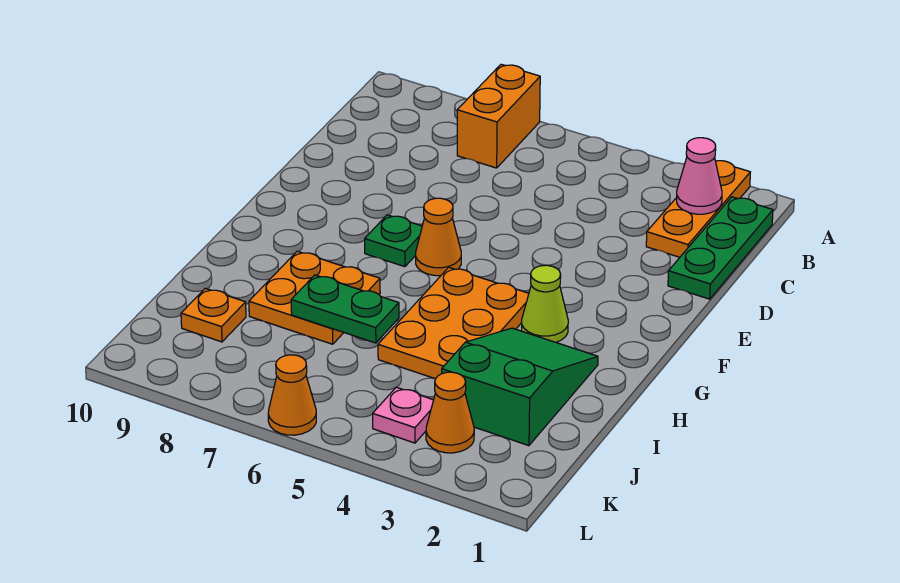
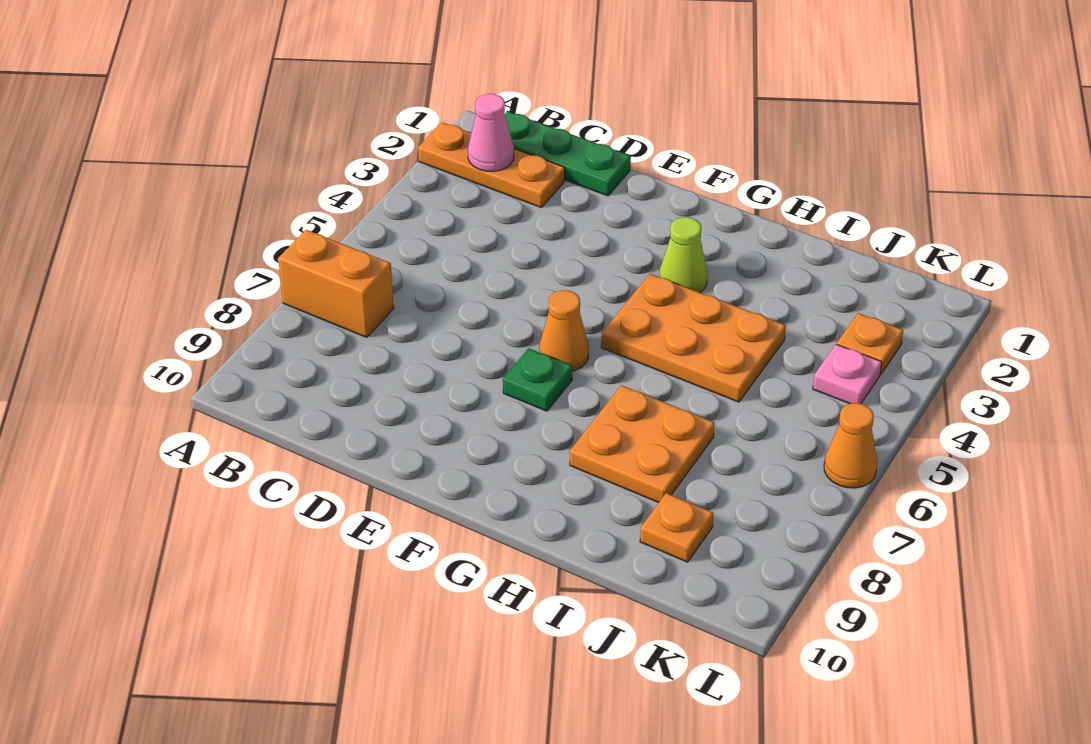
green slope H2:J3 level 1 top J -> none
green plate I6:I7 level 2 -> none
orange cone K3 level 1 -> orange plate K3 level 1

